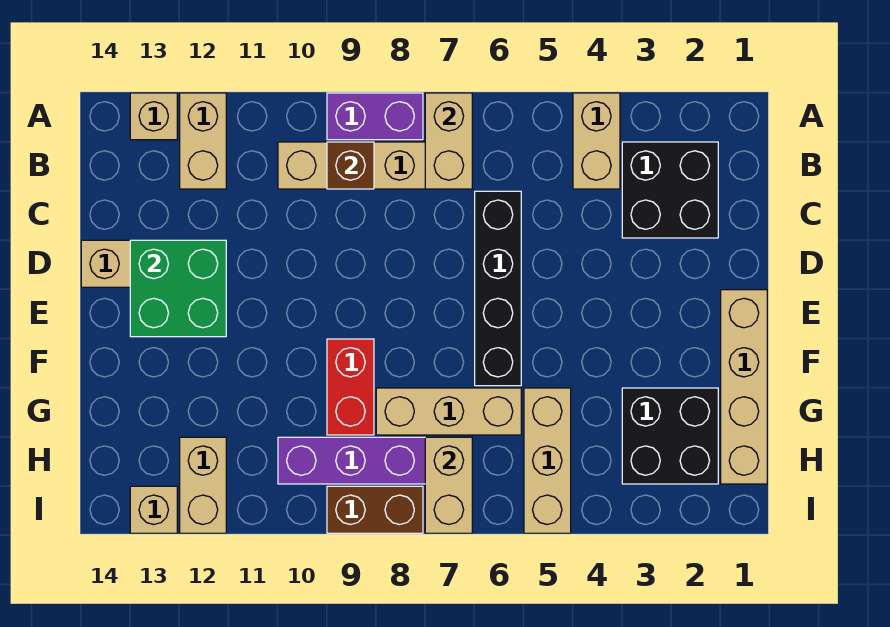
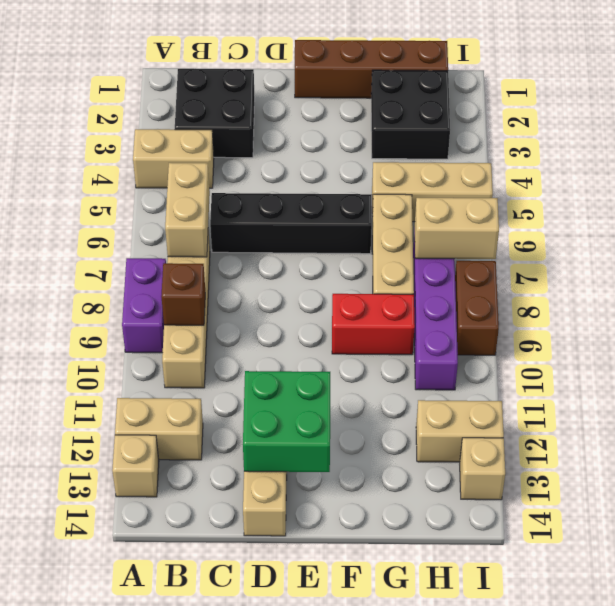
tan brick A7:B7 level 2 -> tan brick B6:B7 level 2
tan brick E1:H1 level 1 -> brown brick E1:H1 level 1

